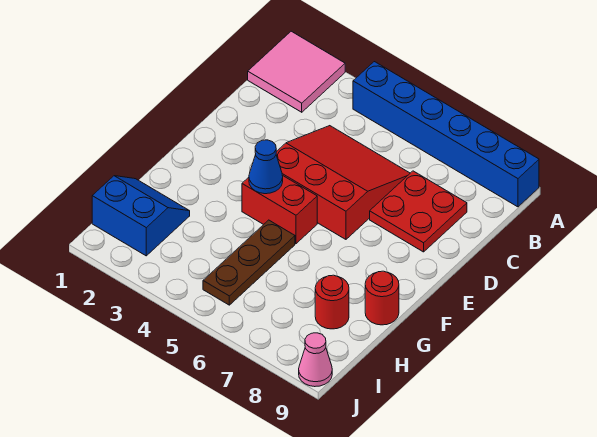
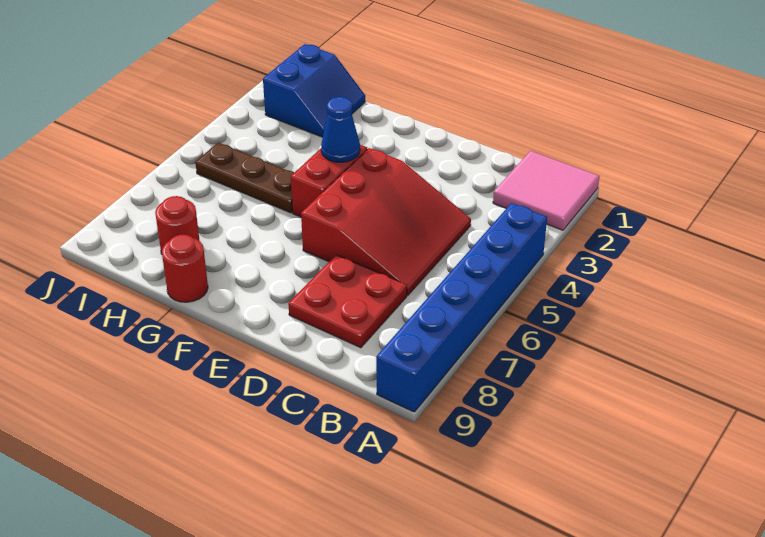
pink cone J9 level 1 -> none

